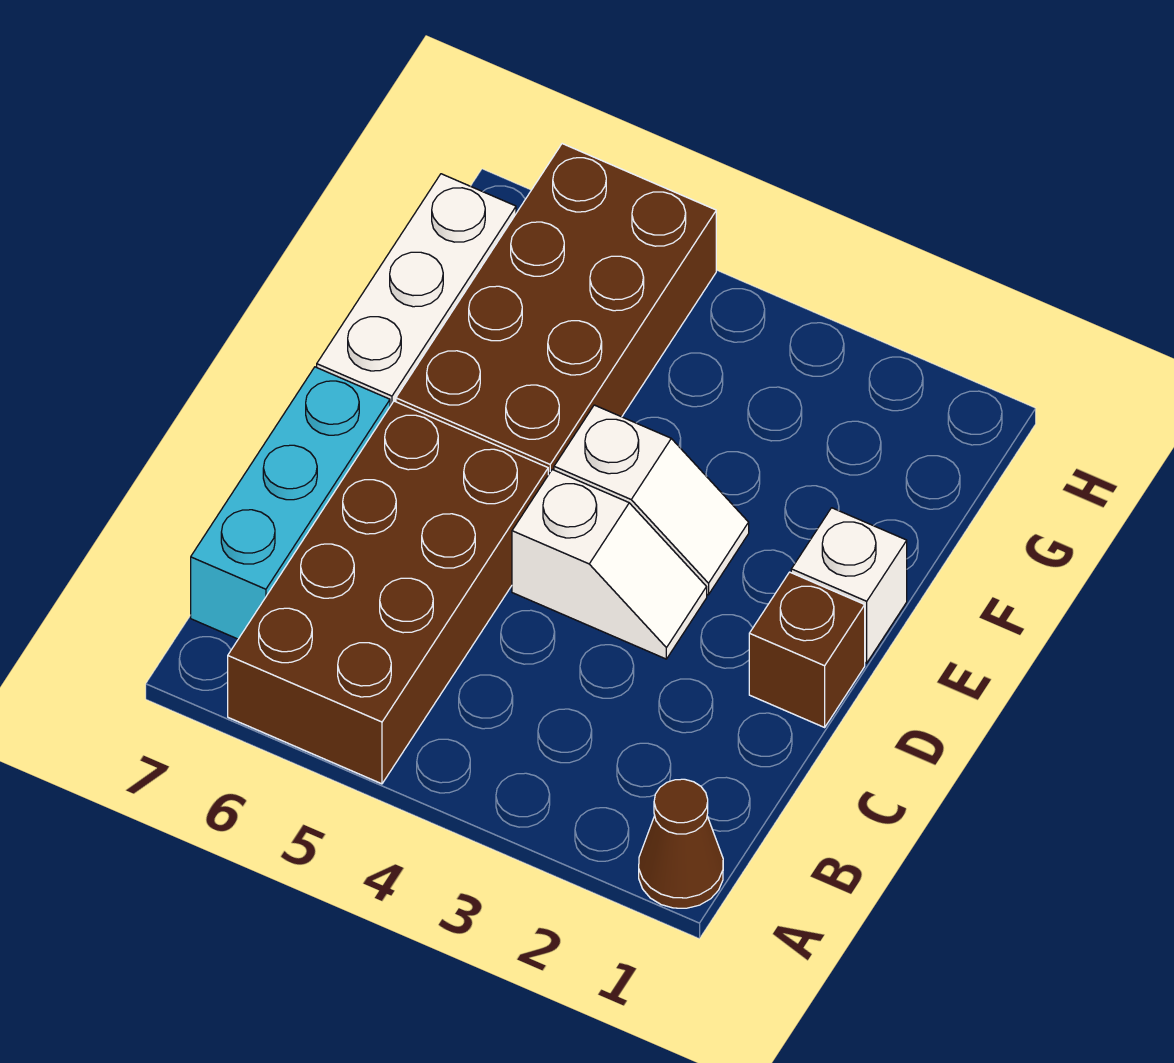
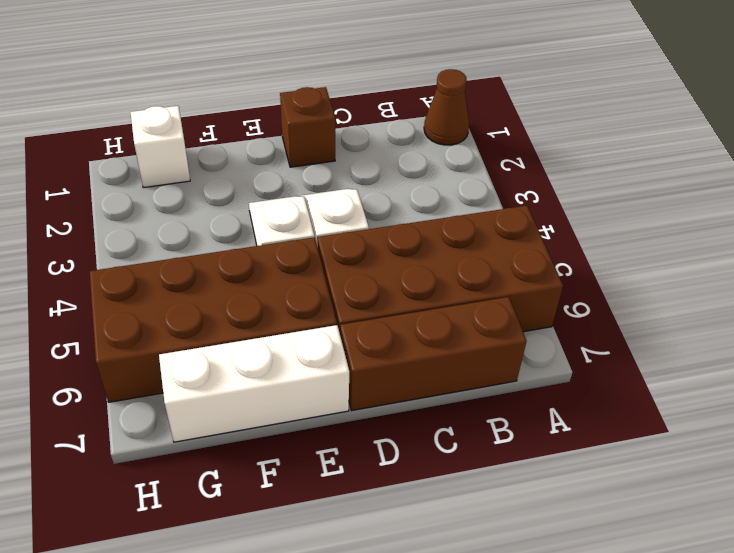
cyan brick B7:D7 level 1 -> brown brick B7:D7 level 1
white brick E1 level 1 -> white brick G1 level 1

